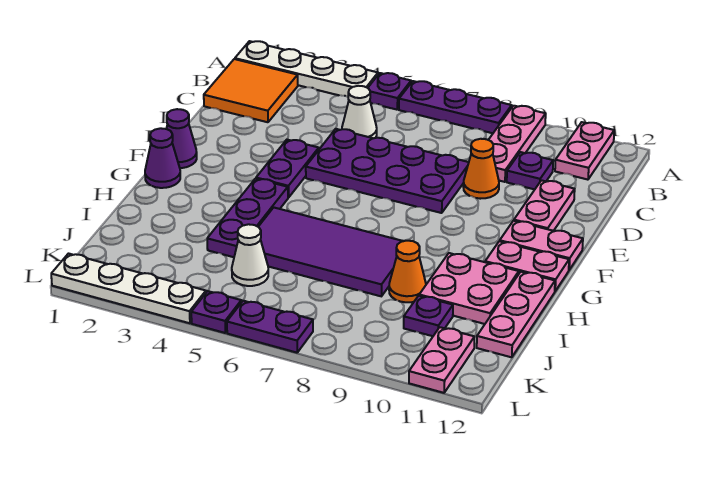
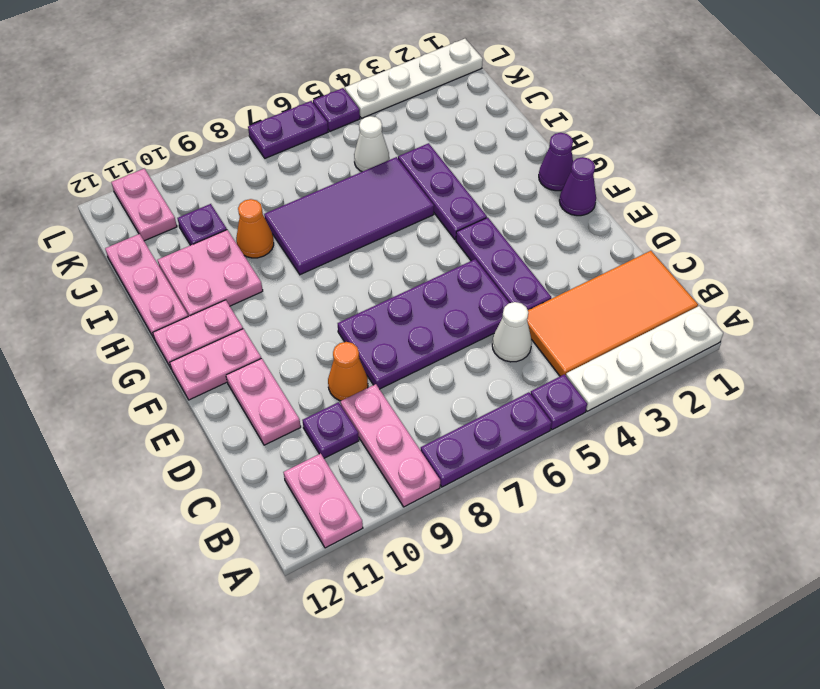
orange tile B1:C2 level 1 -> orange tile B1:C4 level 1
purple plate E4:F4 level 1 -> purple plate D4:F4 level 1

